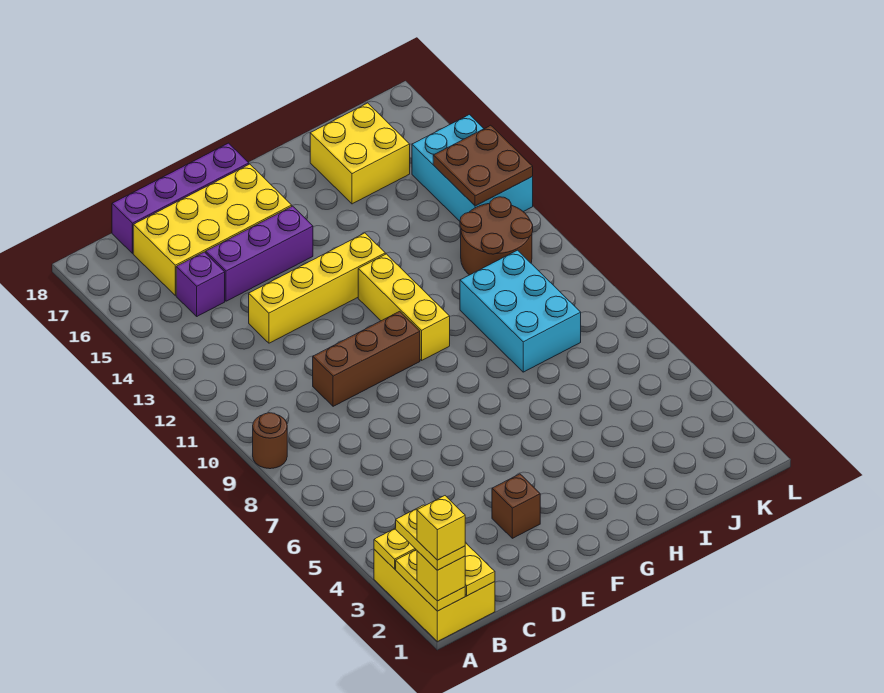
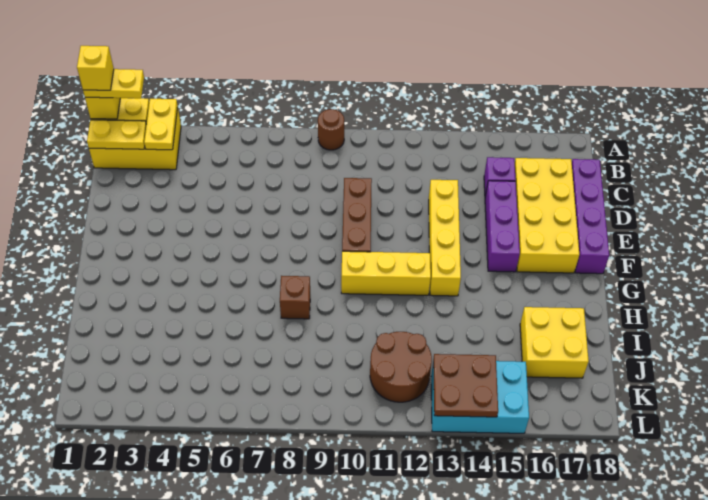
brown brick E3 level 1 -> brown brick H8 level 1
cyan brick I8:J10 level 1 -> none

